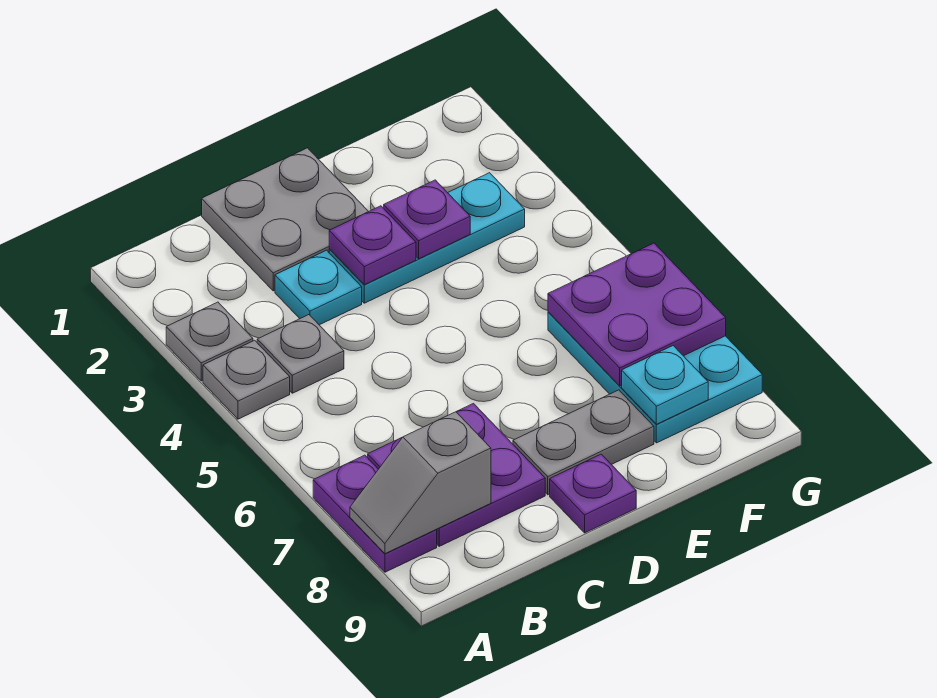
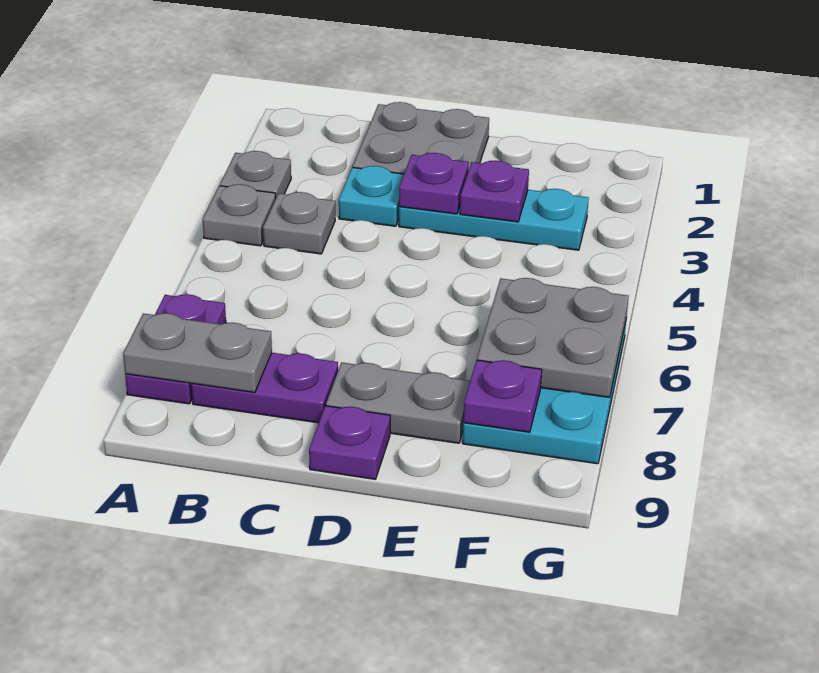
grey slope A8:B8 level 2 top B -> grey plate A8:B8 level 2
purple plate B7:C8 level 1 -> purple plate B8:C8 level 1
purple plate F6:G7 level 2 -> grey plate F6:G7 level 2
cyan plate F8 level 2 -> purple plate F8 level 2

